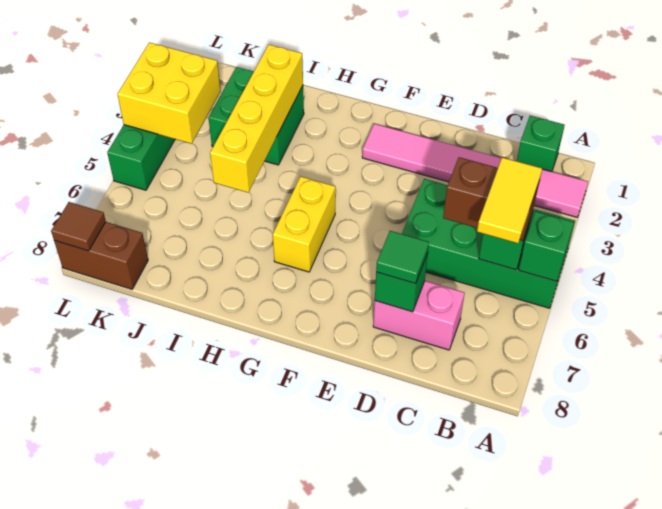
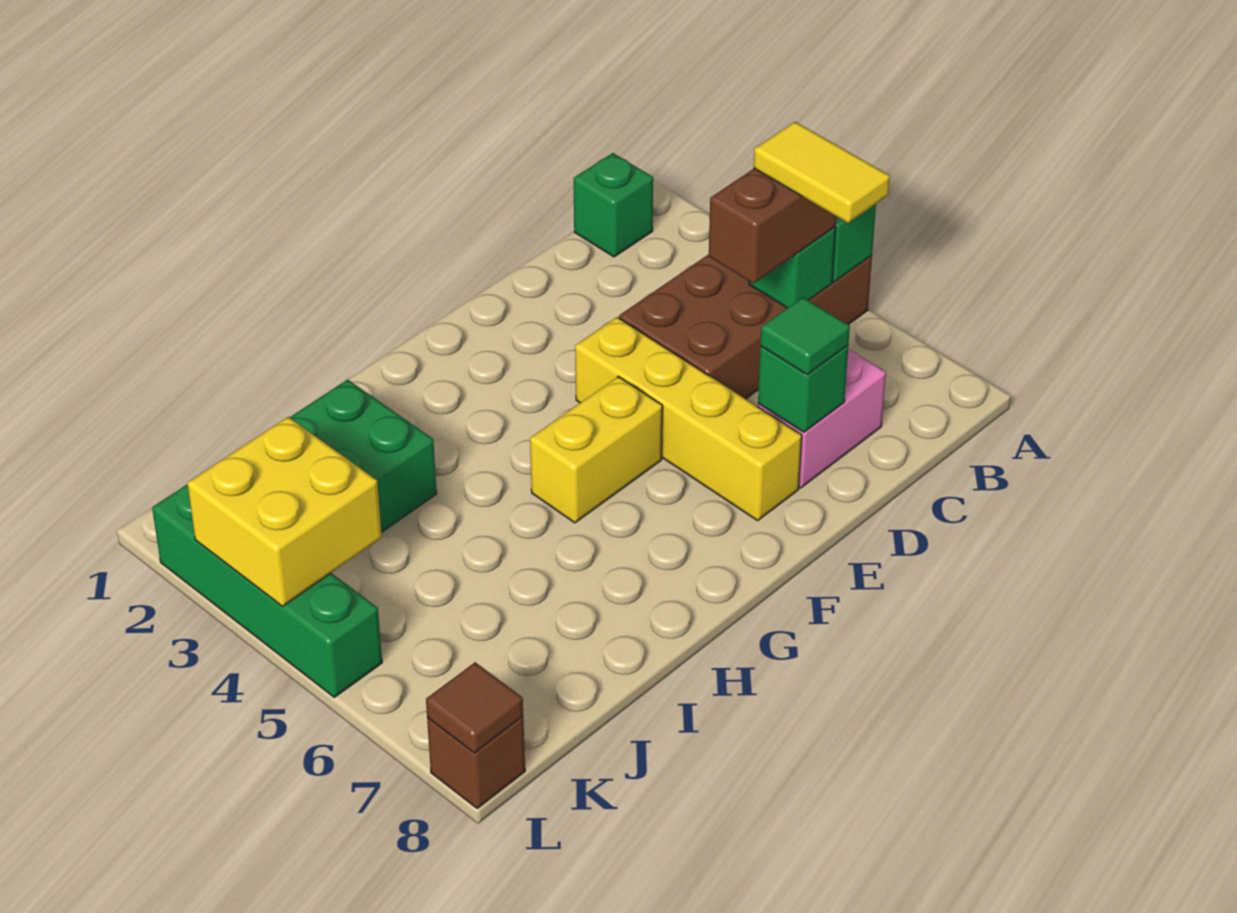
pink tile A2:F2 level 1 -> none
green brick A4:D5 level 1 -> brown brick A4:D5 level 1
yellow brick G5:G6 level 1 -> yellow brick F5:G5 level 1
yellow brick I2:I5 level 2 -> yellow brick E4:E7 level 1
brown brick K8:L8 level 1 -> brown brick L8 level 1

